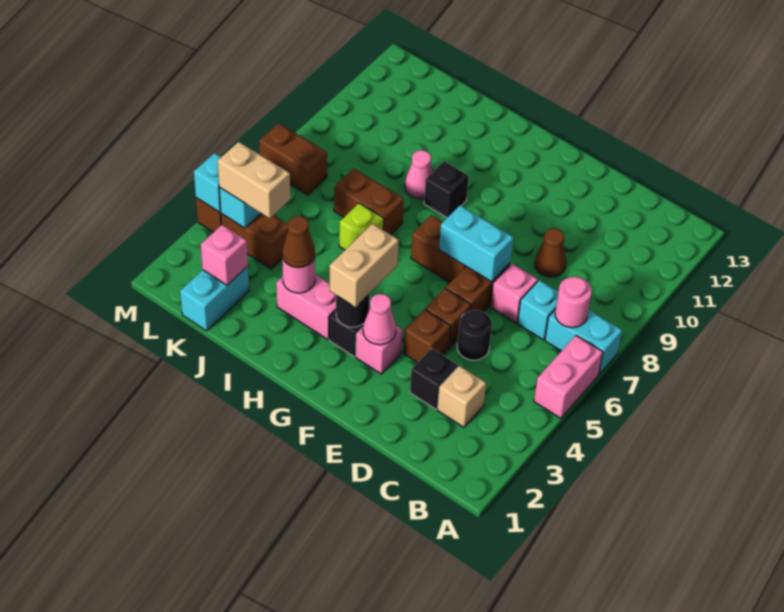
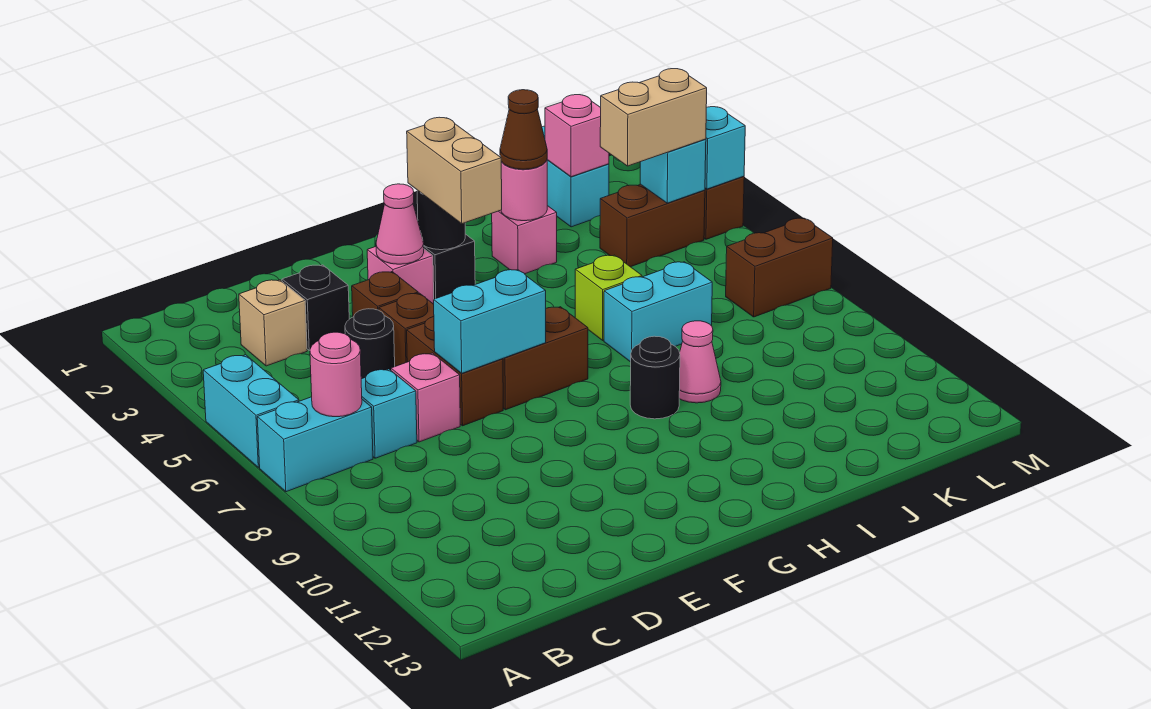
pink brick A5:A6 level 1 -> cyan brick A5:A6 level 1
brown cone D9 level 1 -> none
pink brick H3:I3 level 1 -> pink brick I3 level 1
black brick H9 level 1 -> black round brick H9 level 1
brown brick I7:J7 level 1 -> cyan brick I7:J7 level 1

